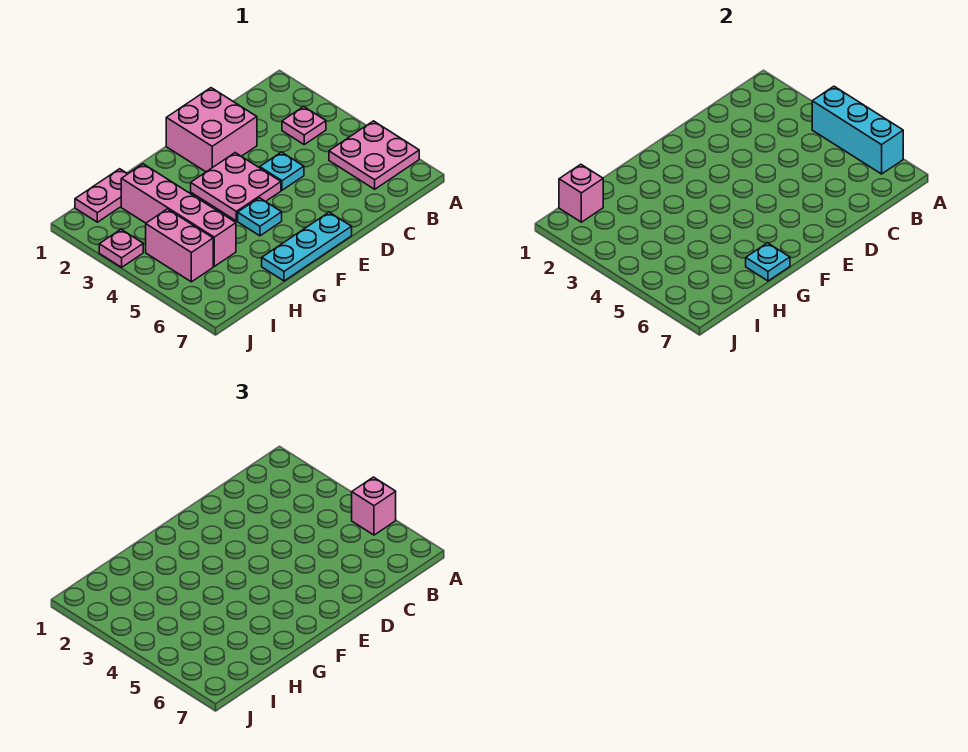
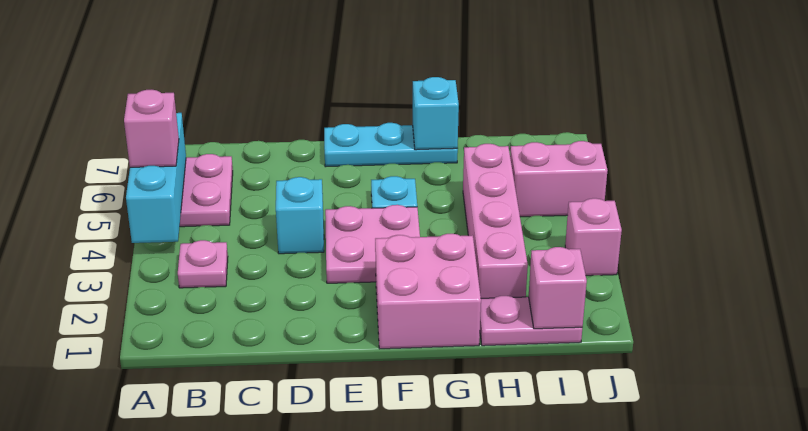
pink brick D1:E2 level 1 -> pink brick F1:G2 level 1
cyan plate D4 level 1 -> cyan brick D4 level 1
cyan plate G7 level 2 -> cyan brick G7 level 2
pink brick I4:I5 level 1 -> pink brick I5:J5 level 1
pink plate J3 level 1 -> pink brick J3 level 1

